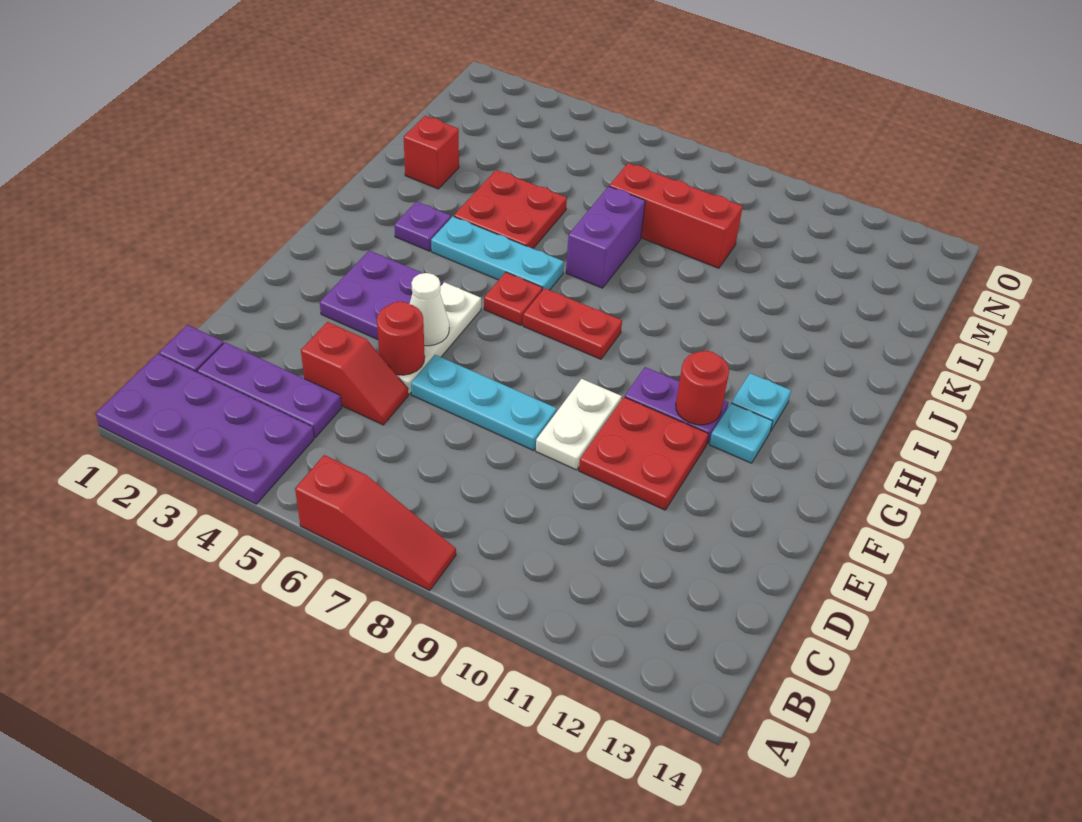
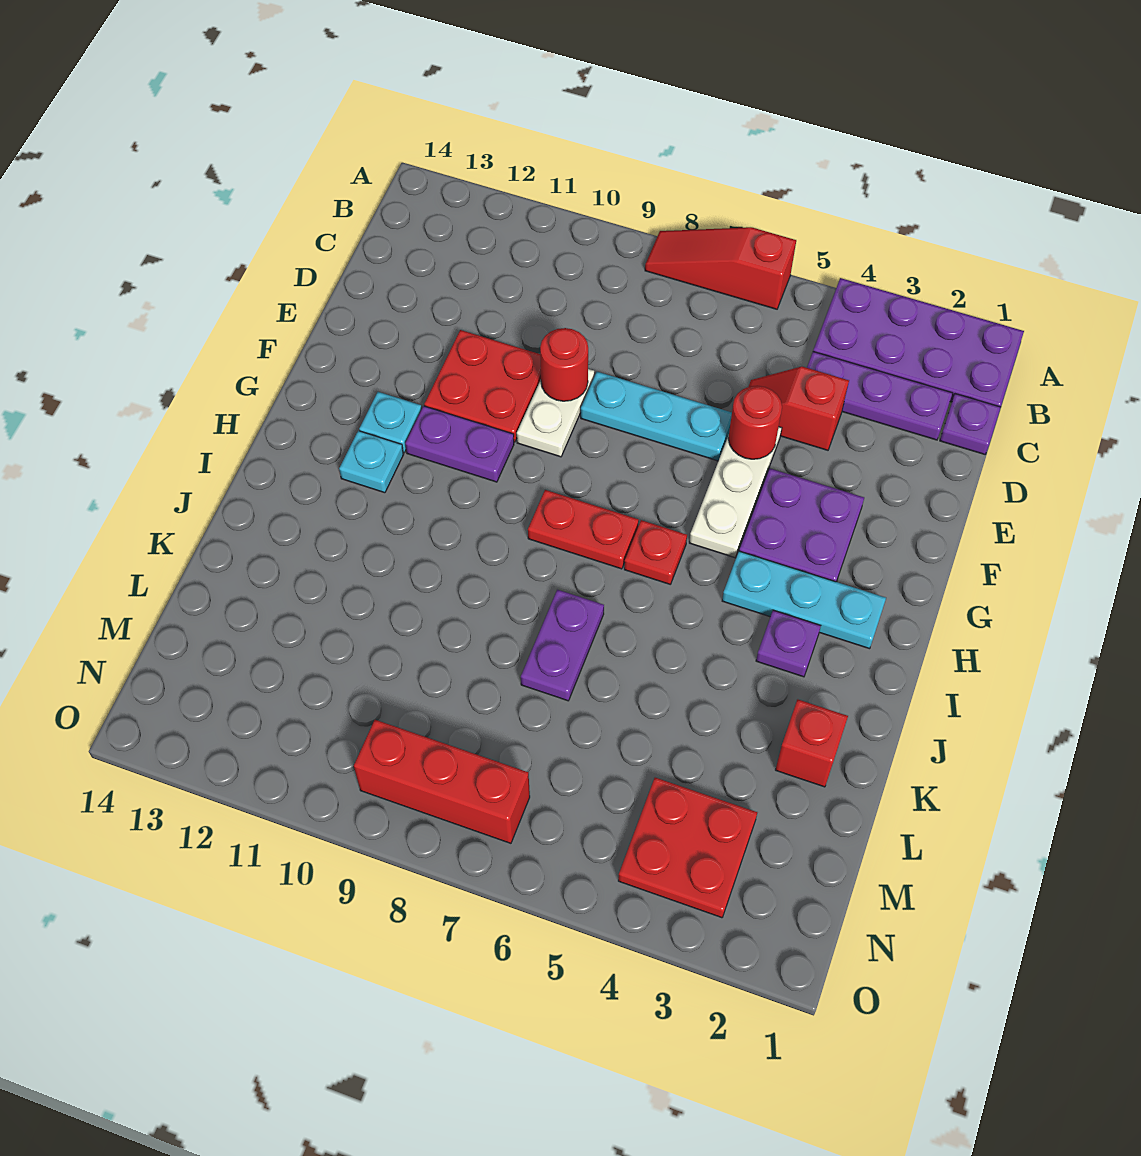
white cone F5 level 2 -> none
red round brick G11 level 2 -> red round brick E9 level 2
cyan plate I4:I6 level 1 -> cyan plate H2:H4 level 1
red plate J4:K5 level 1 -> red plate M3:N4 level 1
purple brick J7:K7 level 1 -> purple plate J7:K7 level 1
red brick L7:L9 level 1 -> red brick N7:N9 level 1

